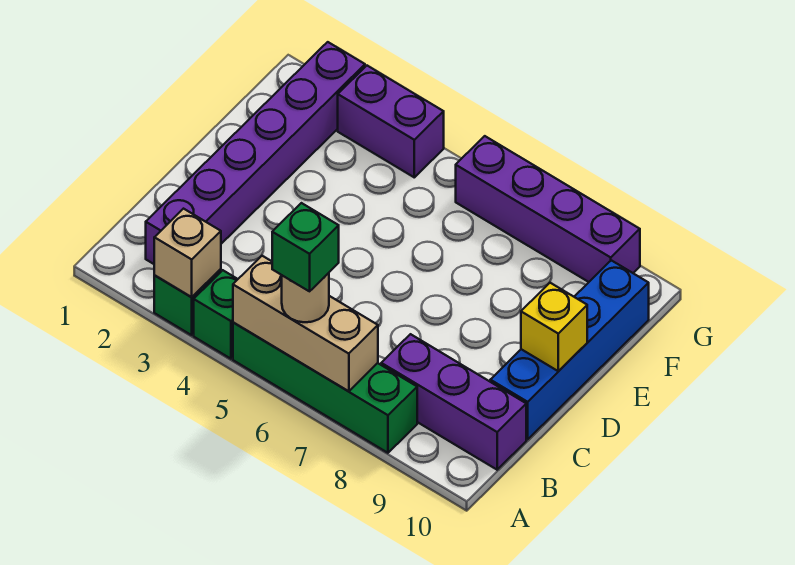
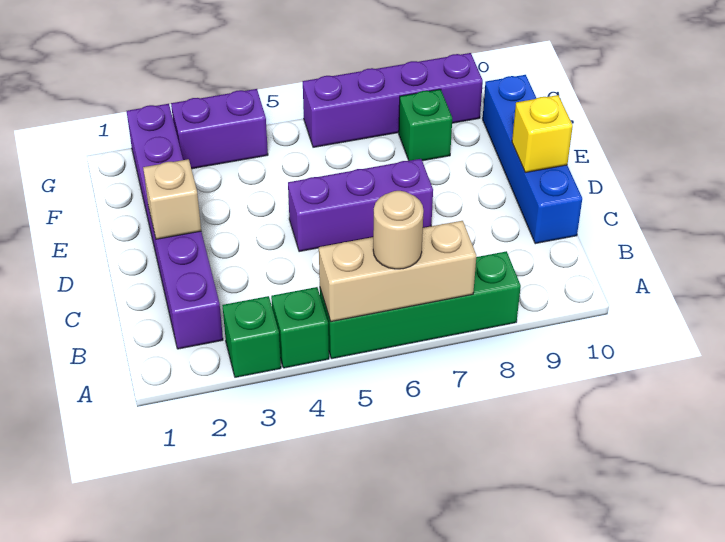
tan brick A3 level 2 -> tan brick D2 level 2
green brick A6 level 4 -> green brick F8 level 1
purple brick B8:B10 level 1 -> purple brick D5:D7 level 1

